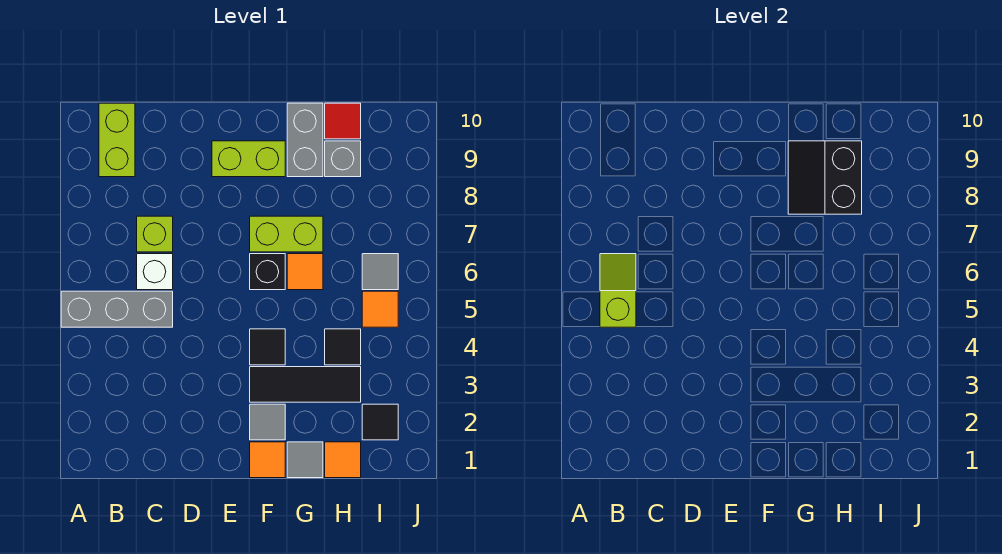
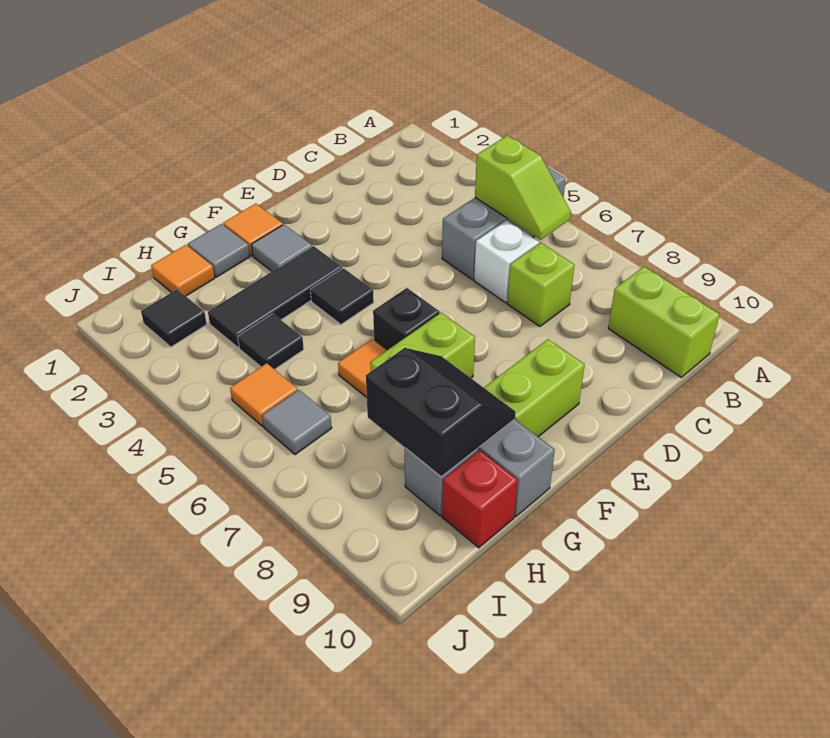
red tile H10 level 1 -> red brick H10 level 1

